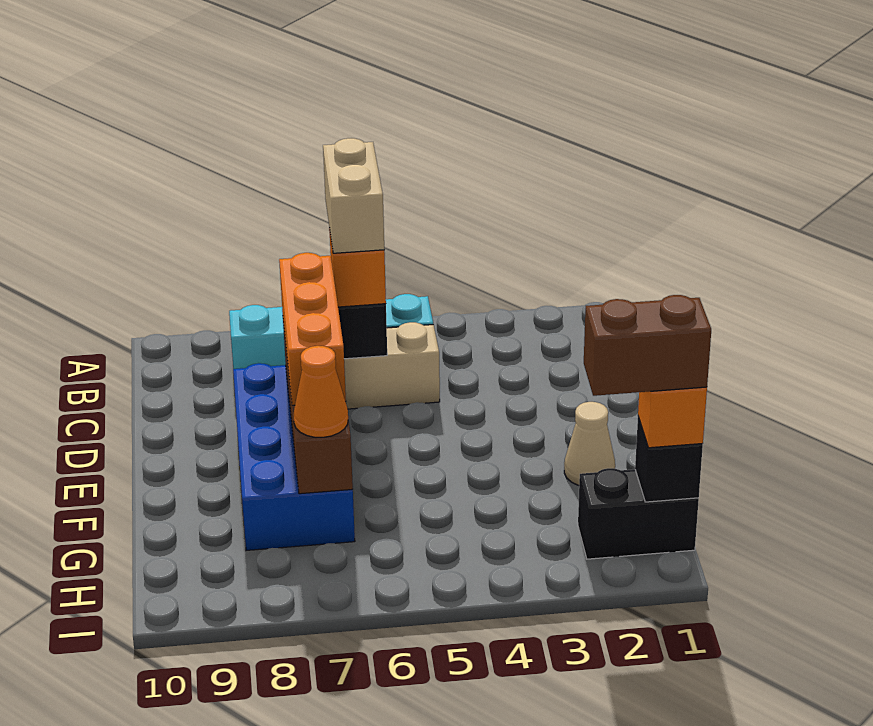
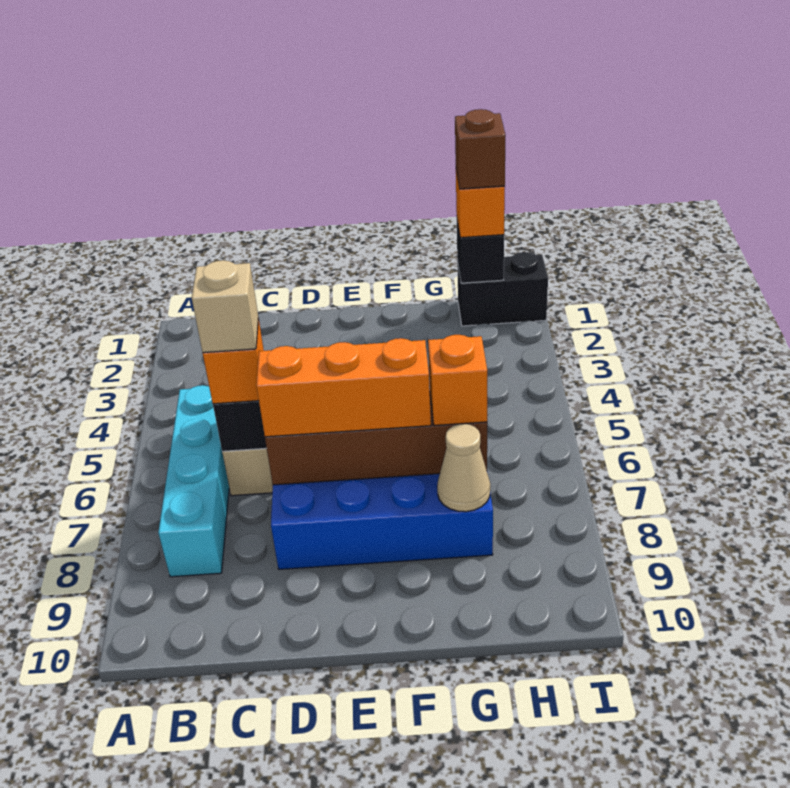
tan brick B6:C6 level 4 -> tan brick C6 level 4
tan cone F2 level 1 -> tan cone G8 level 2
orange cone G7 level 3 -> orange brick G7 level 3
black brick H1:H2 level 1 -> black brick H1:I1 level 1
brown brick H1:H2 level 4 -> brown brick H1 level 4

